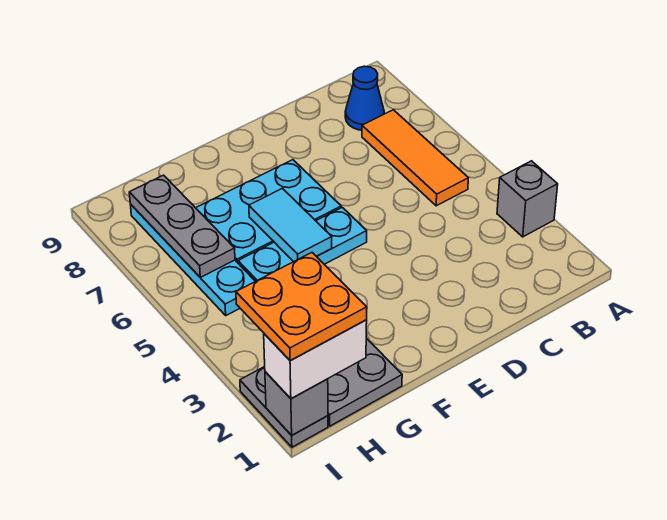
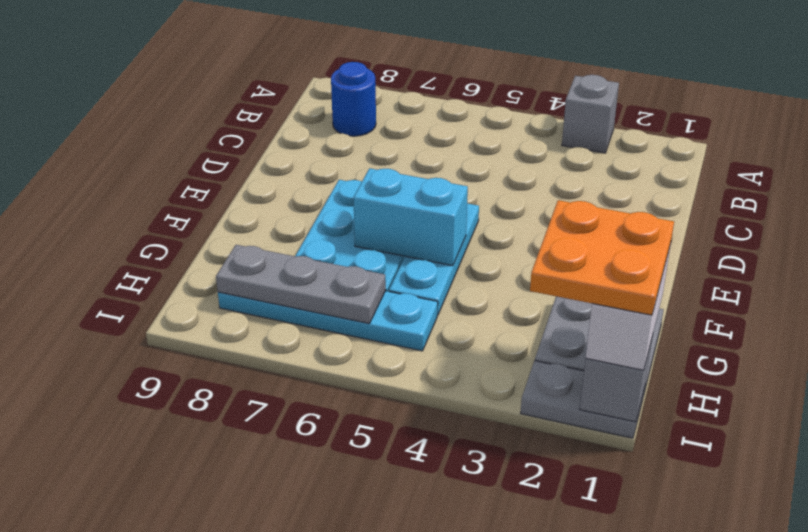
orange tile B5:B7 level 1 -> none
blue cone B8 level 1 -> blue round brick B8 level 1
cyan tile F5:F6 level 2 -> cyan brick F5:F6 level 2

